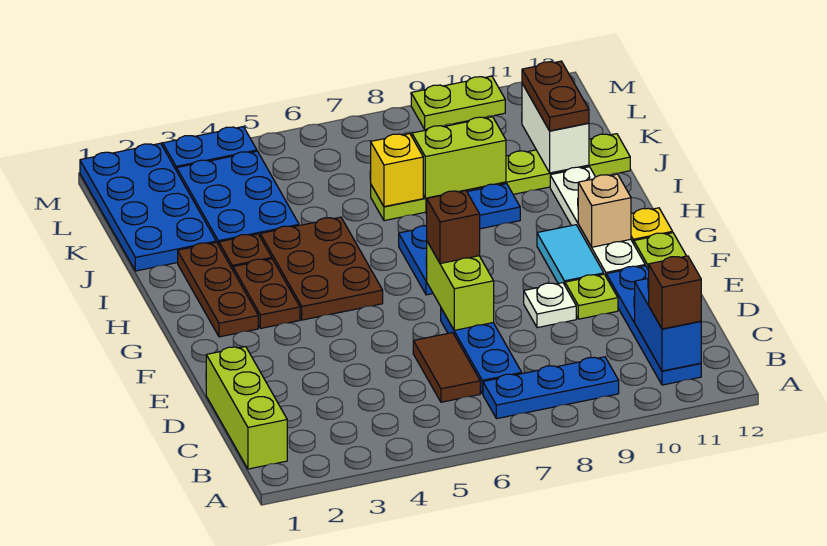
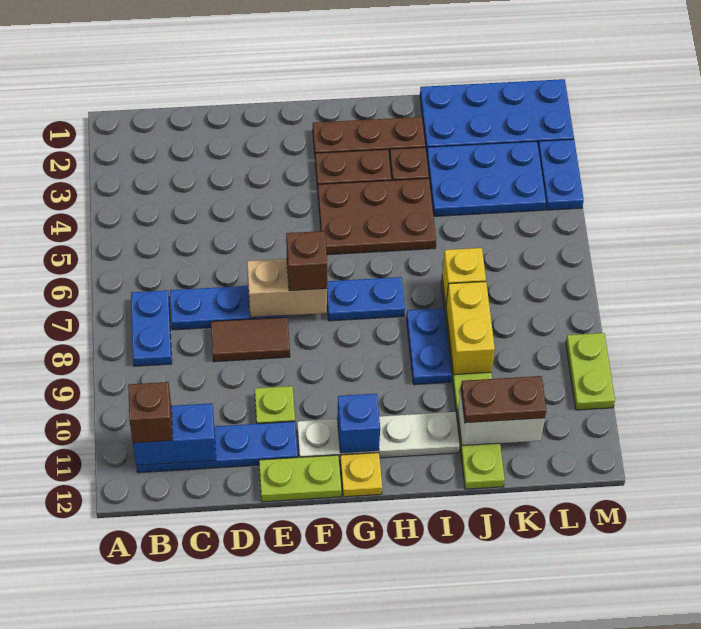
lime brick B1:D1 level 1 -> none
blue plate B7:B9 level 1 -> blue plate B7:B8 level 1
brown tile C6:D6 level 1 -> brown tile D8:E8 level 1
lime brick E7:F7 level 2 -> tan brick E7:F7 level 2
white plate E9 level 1 -> none
cyan tile F10:G10 level 1 -> none
tan brick G11 level 2 -> blue brick G11 level 2
lime brick J8:J9 level 2 -> yellow brick J8:J9 level 2

